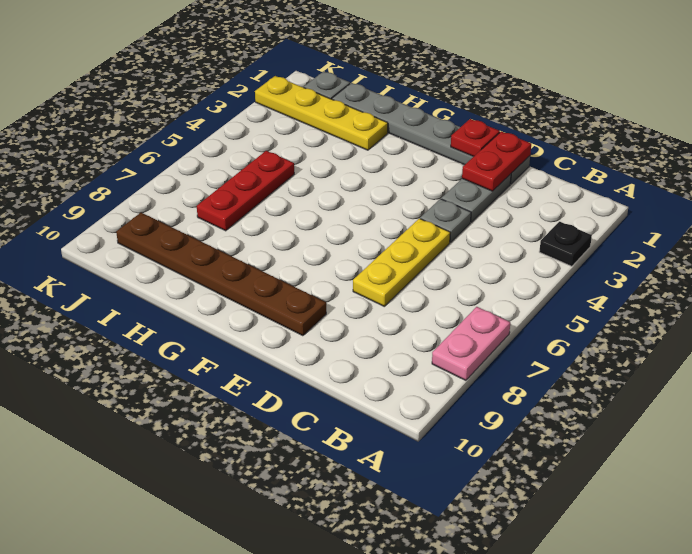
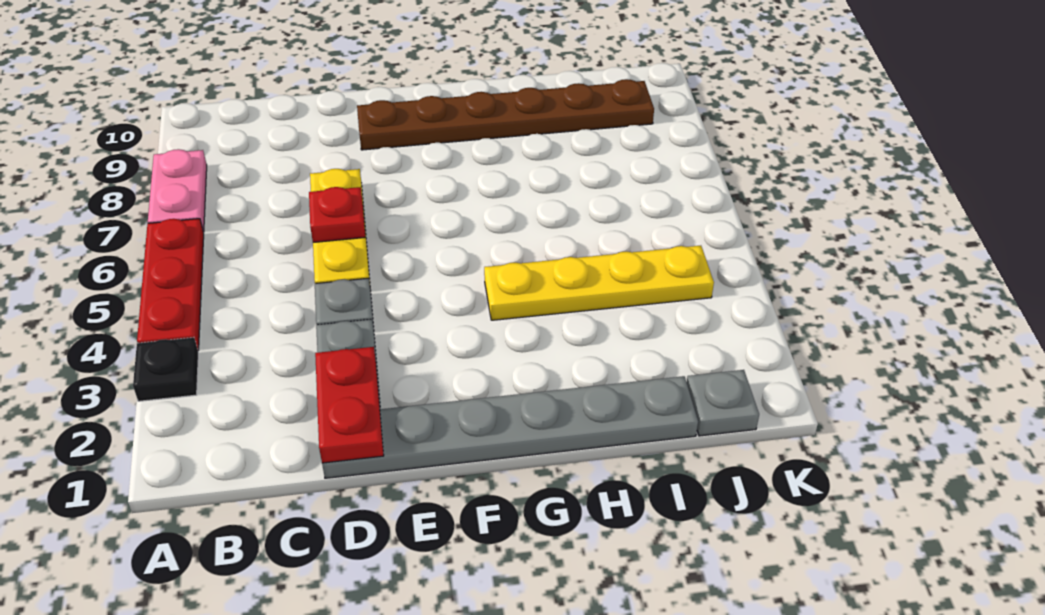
red plate E1 level 2 -> red plate D6 level 2
yellow plate H2:K2 level 1 -> yellow plate G4:J4 level 1
red plate I5:I7 level 1 -> red plate A4:A6 level 1

